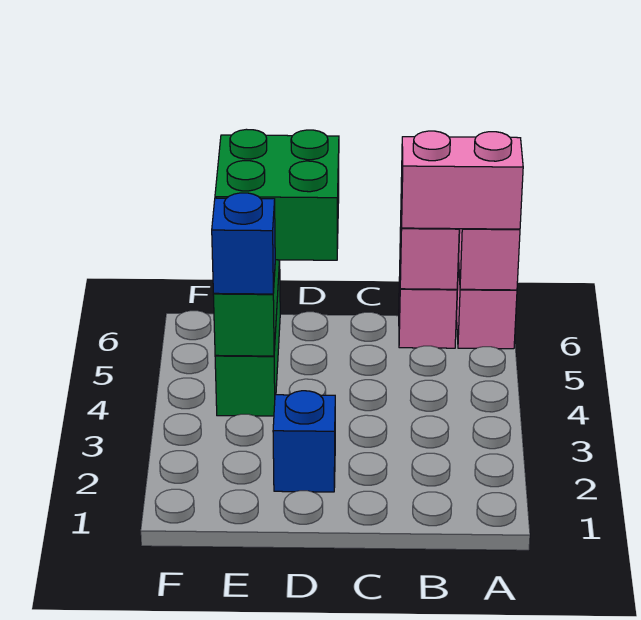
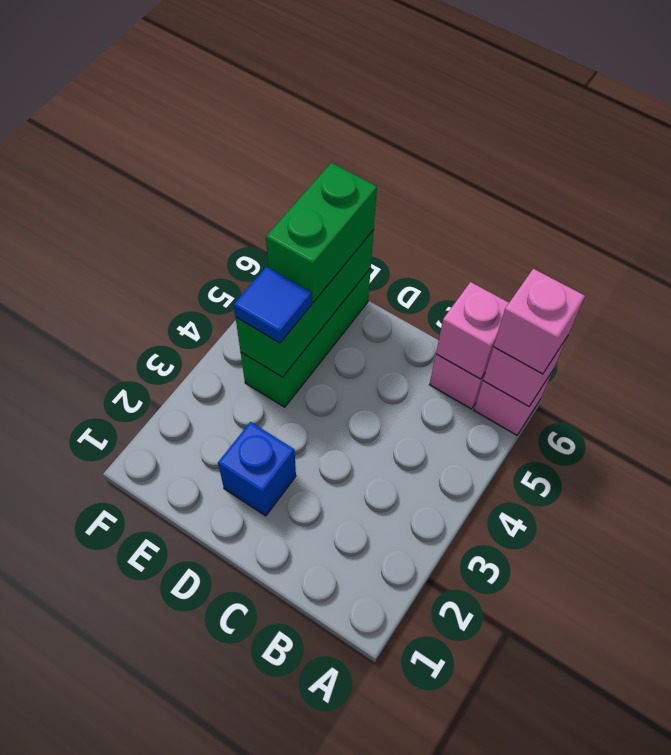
pink brick A6:B6 level 3 -> pink brick A6 level 3
green brick D5:E6 level 3 -> green brick E5:E6 level 3
blue brick E4 level 3 -> blue tile E4 level 3

